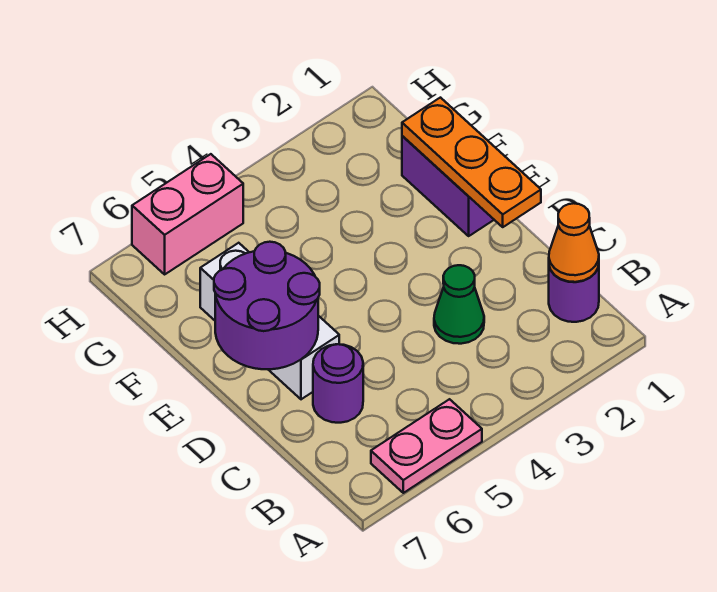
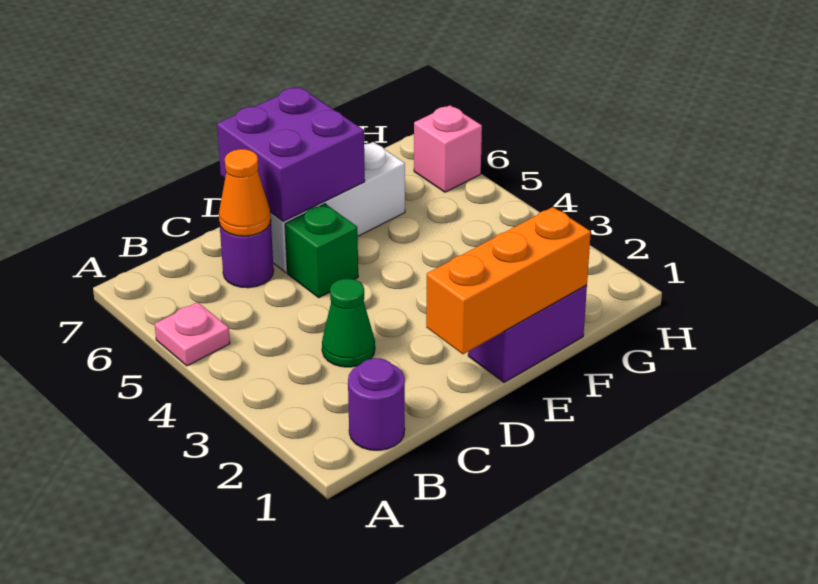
pink plate A5:A6 level 1 -> pink plate A5 level 1
orange cone B1 level 2 -> orange cone C6 level 2
orange plate D1:F1 level 2 -> orange brick D1:F1 level 2
none -> green brick D5 level 1
purple round brick D6:E7 level 2 -> purple brick D6:E7 level 2
pink brick H5:H6 level 1 -> pink brick H6 level 1

